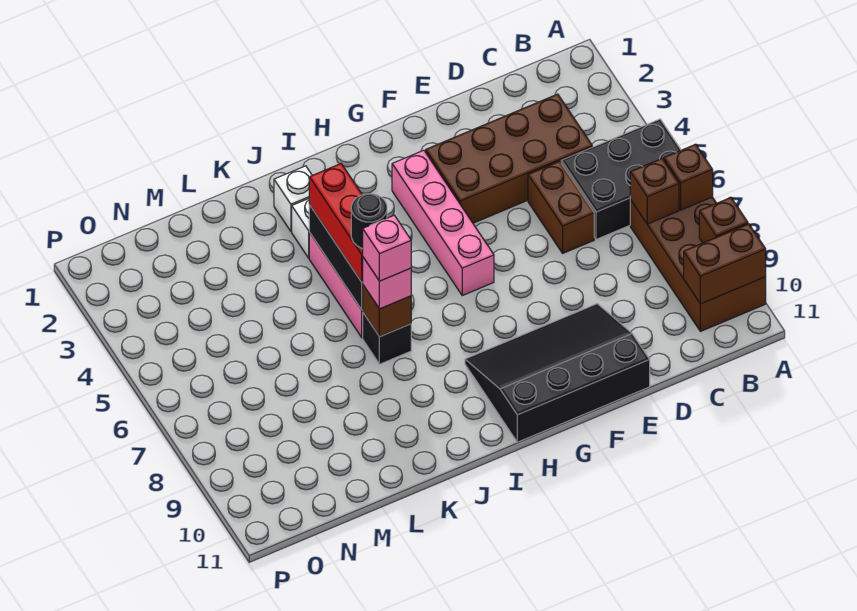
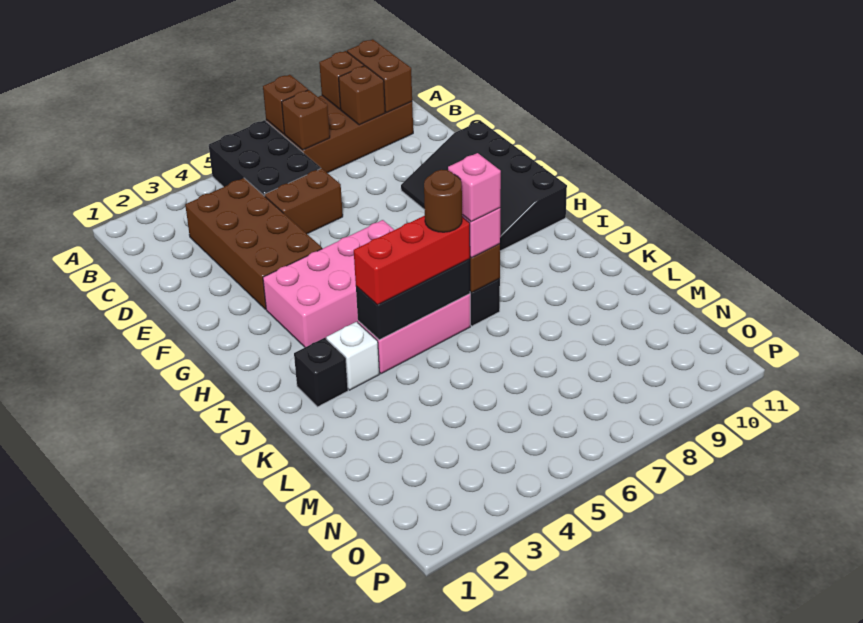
none -> brown brick B9 level 2
pink brick G3:G6 level 1 -> pink brick G3:H6 level 1
white brick J2 level 1 -> black brick J2 level 1
black round brick J6 level 4 -> brown round brick J6 level 4

